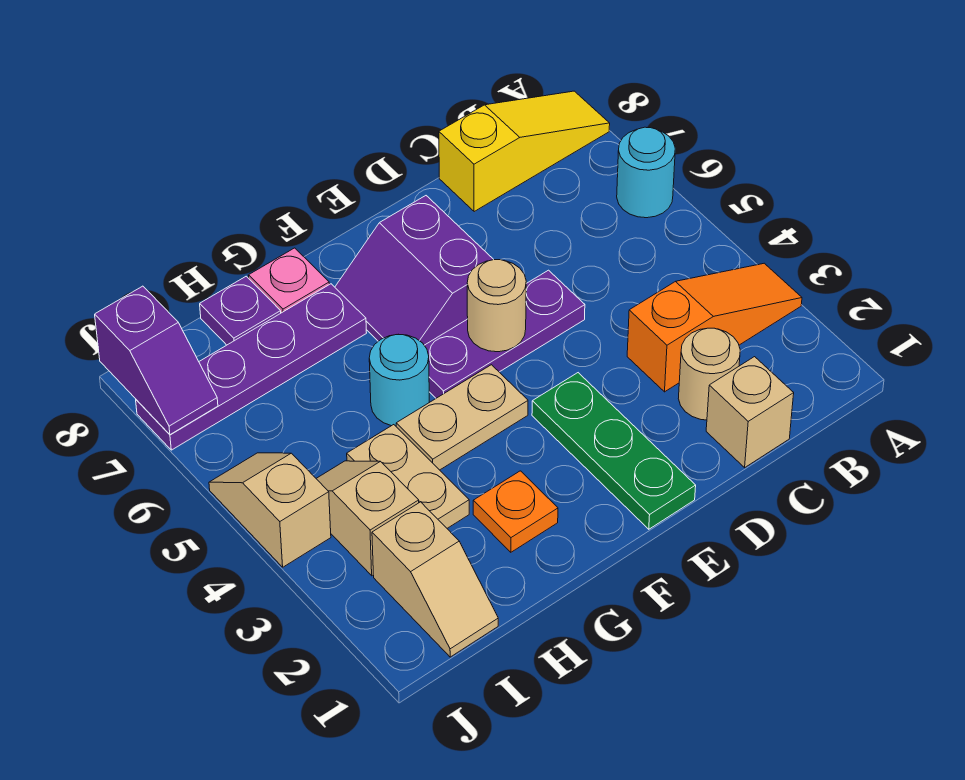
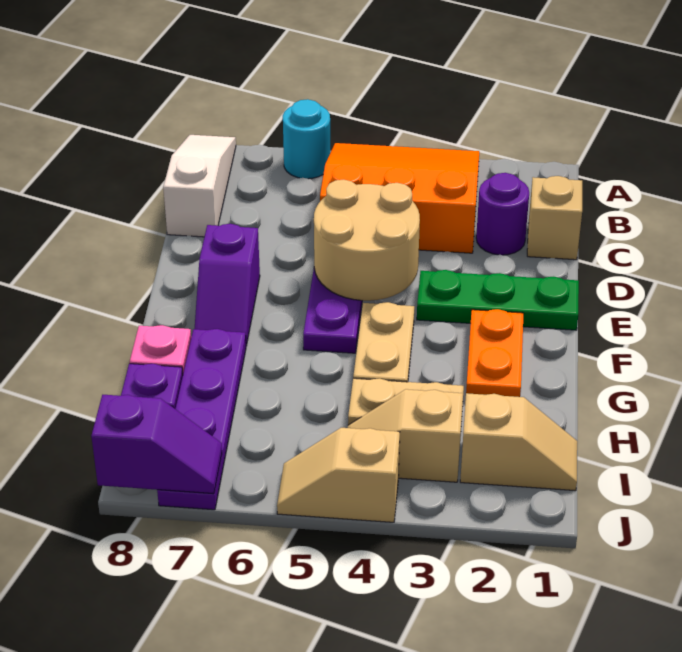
orange slope A3:C3 level 1 top C -> orange slope A3:C5 level 1 top C
yellow slope A8:C8 level 1 top C -> white slope A8:C8 level 1 top C
tan round brick C2 level 1 -> purple round brick C2 level 1
tan round brick E5 level 2 -> tan round brick D4:E5 level 2
purple slope E6:F7 level 1 top E -> purple slope E7:F7 level 1 top E
orange plate G2 level 1 -> orange plate F2:G2 level 1
cyan round brick G5 level 1 -> none

